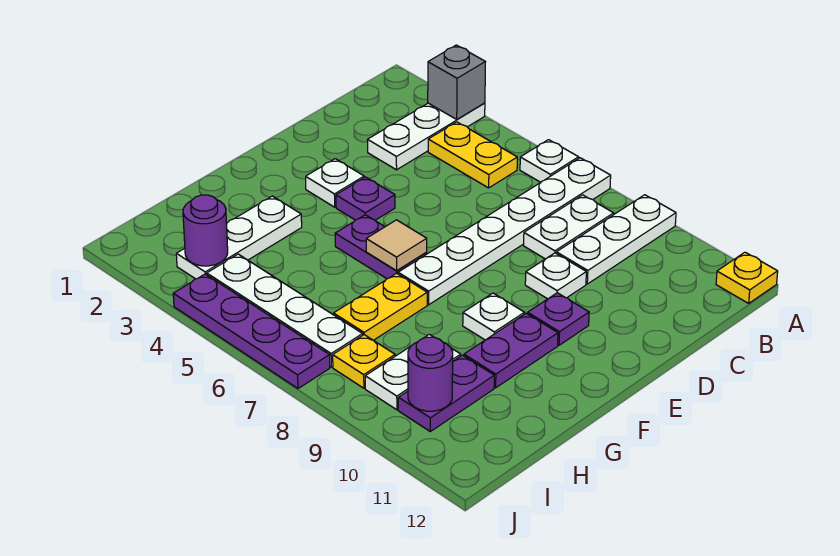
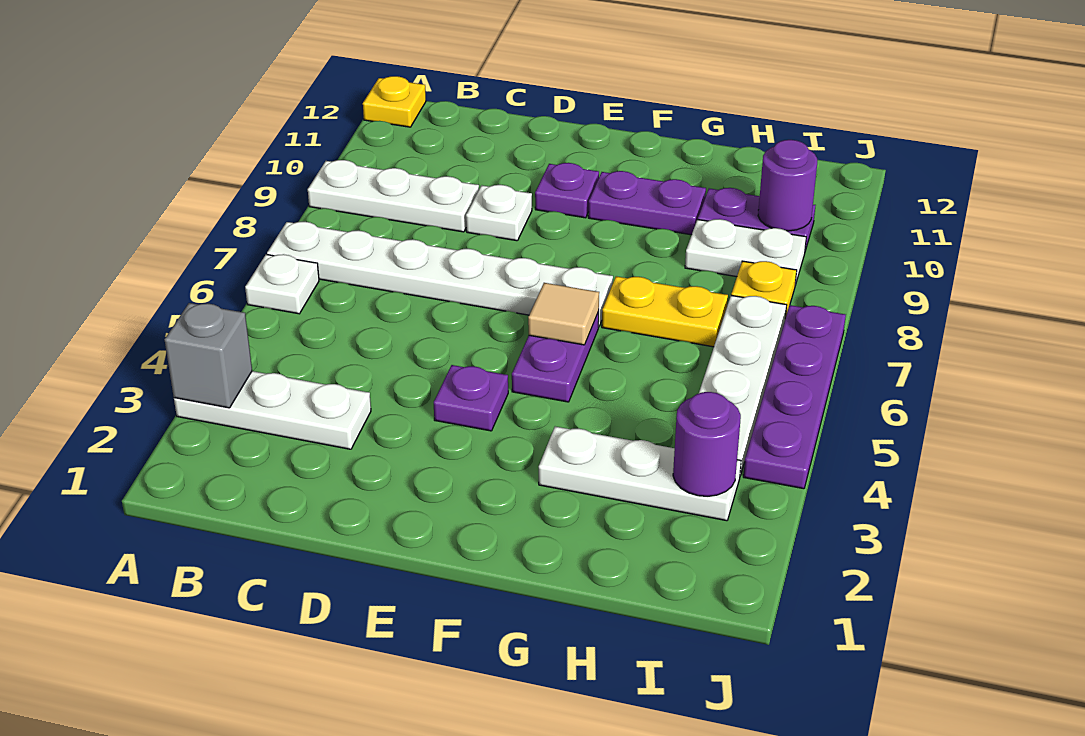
yellow plate B4:B5 level 1 -> none
white plate B8:C8 level 1 -> none
white plate E3 level 1 -> none
white plate F9 level 1 -> none

